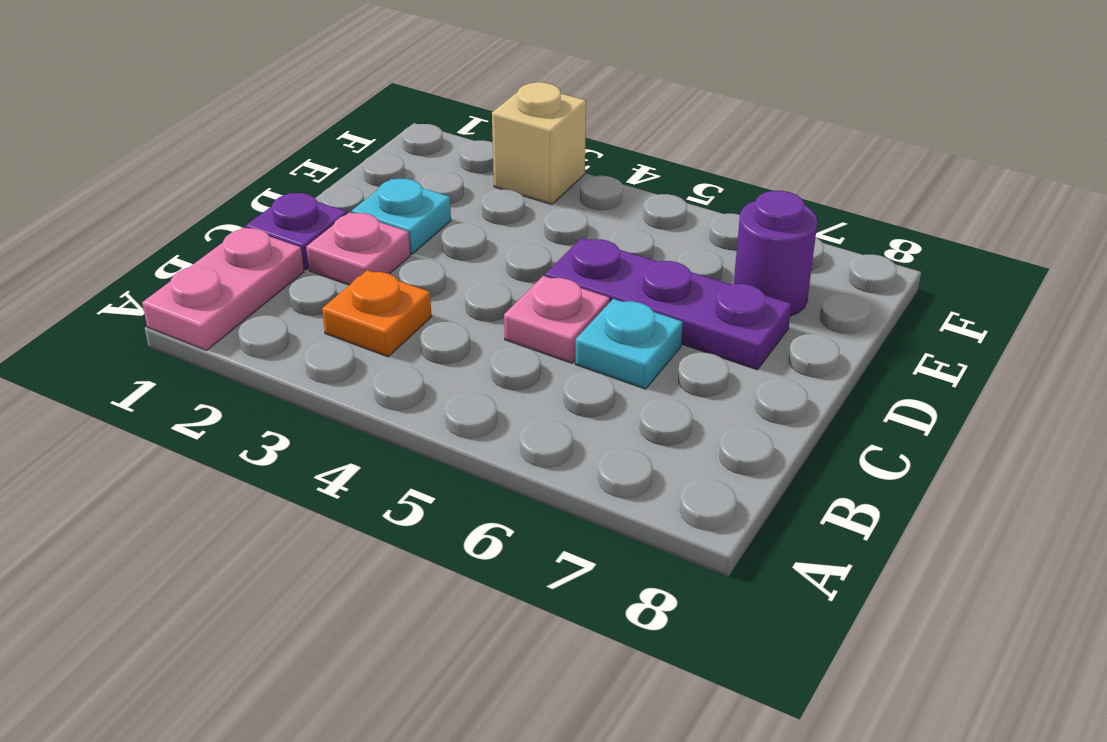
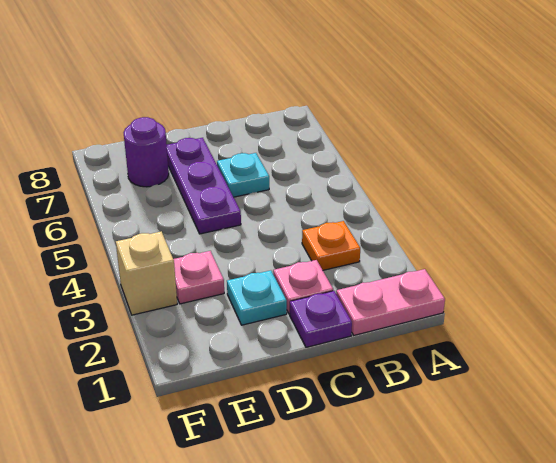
pink plate C5 level 1 -> pink plate E3 level 1

